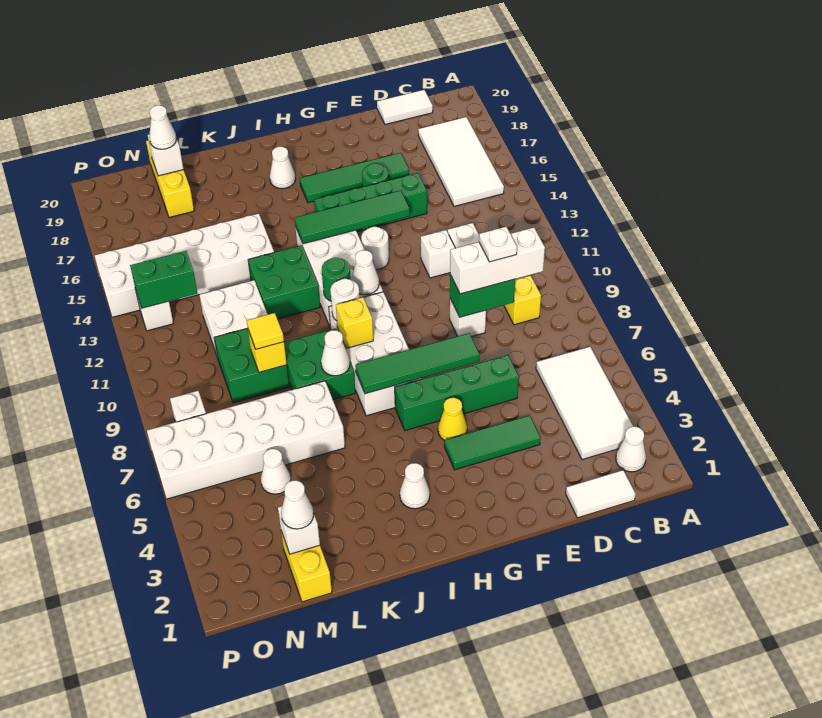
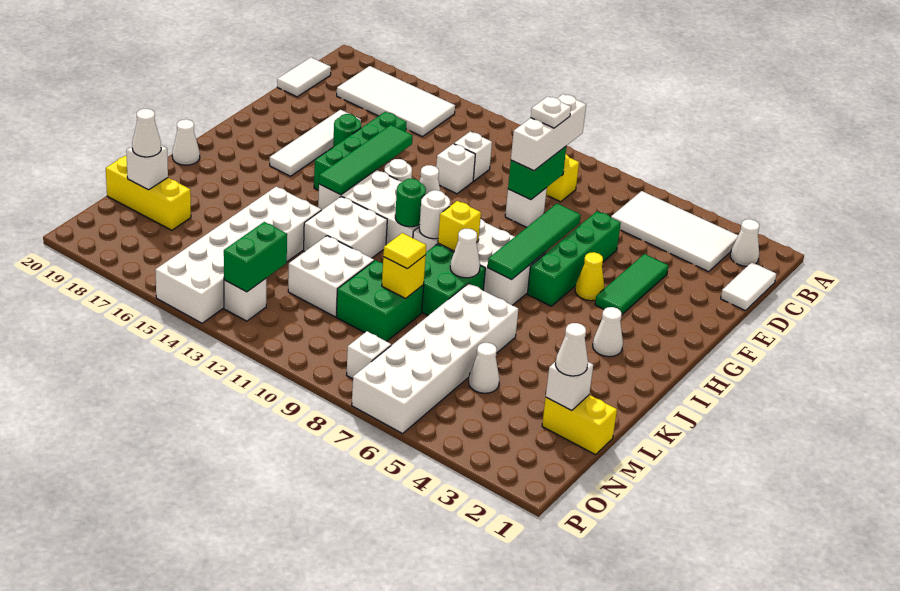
green tile E17:H17 level 1 -> white tile E17:H17 level 1
white cone I18 level 1 -> white cone J20 level 1
green brick J12:K13 level 1 -> white brick J12:K13 level 1

